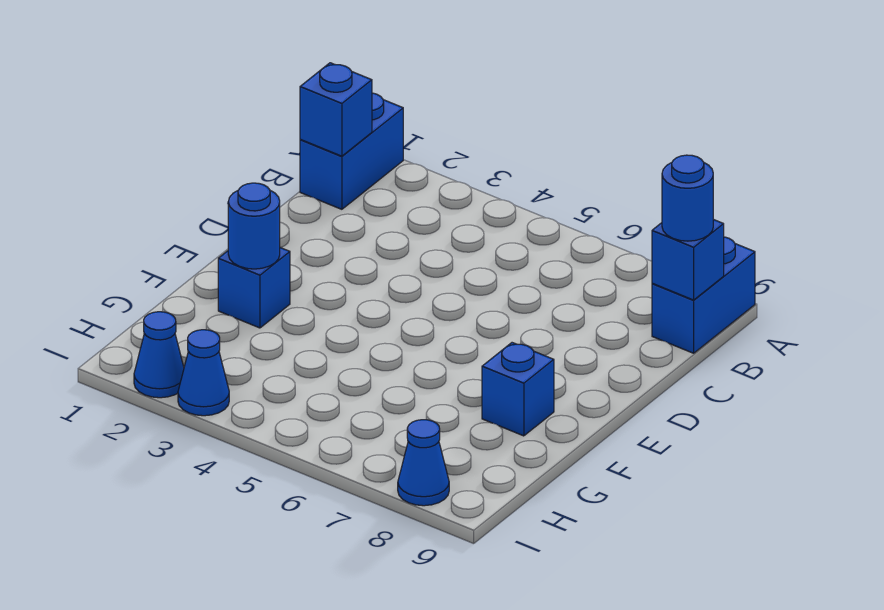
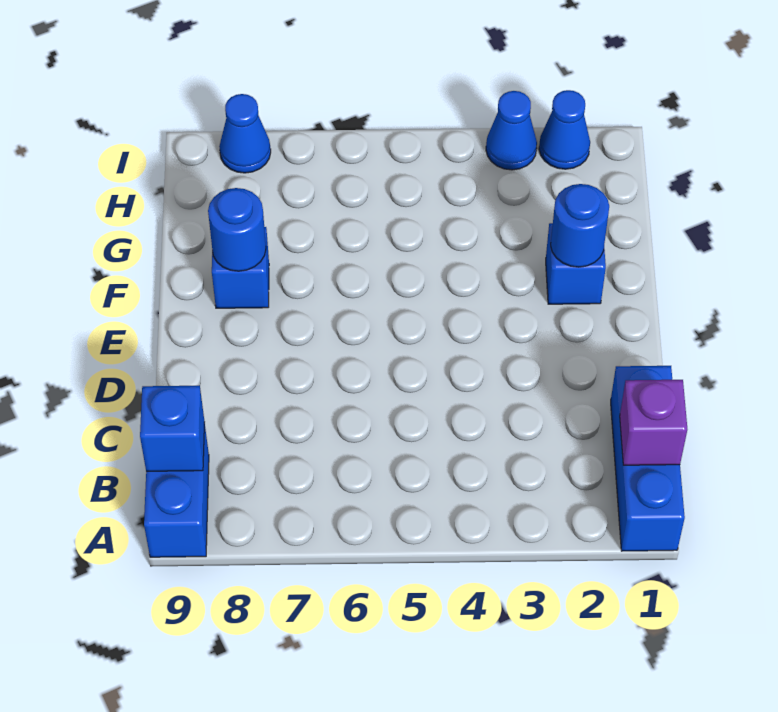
blue brick A1:B1 level 1 -> blue brick A1:C1 level 1
blue brick B1 level 2 -> purple brick B1 level 2
blue round brick B9 level 3 -> blue round brick F8 level 2

